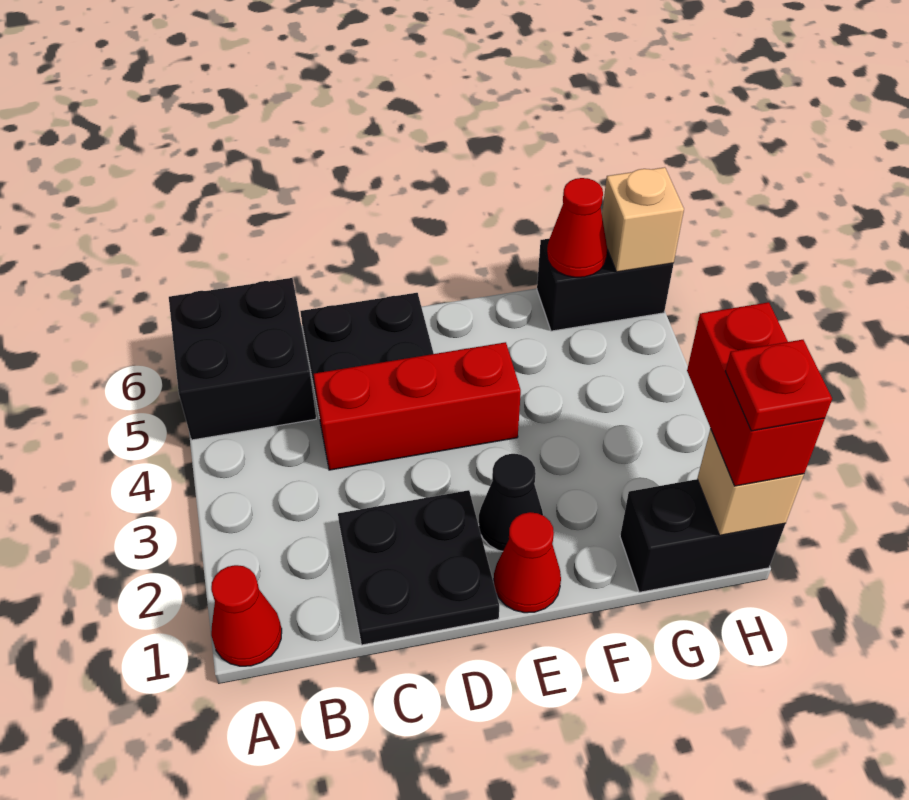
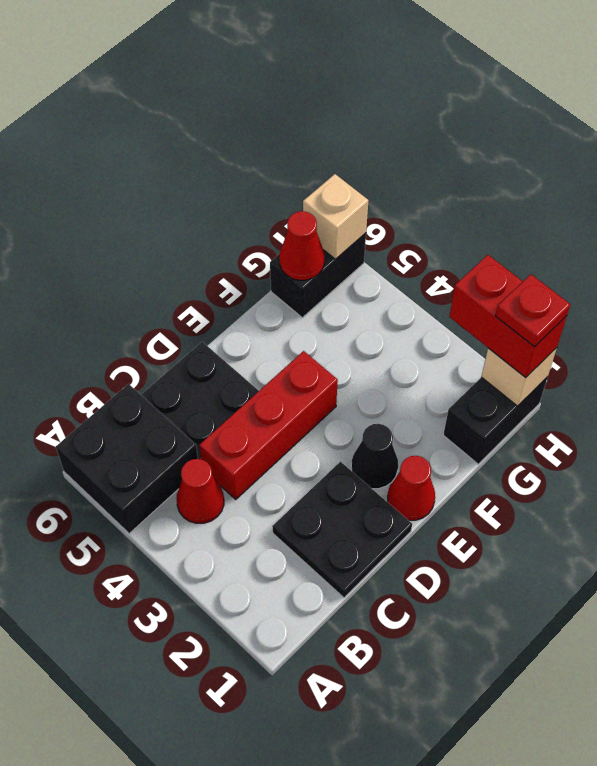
red cone A1 level 1 -> red cone B4 level 1

